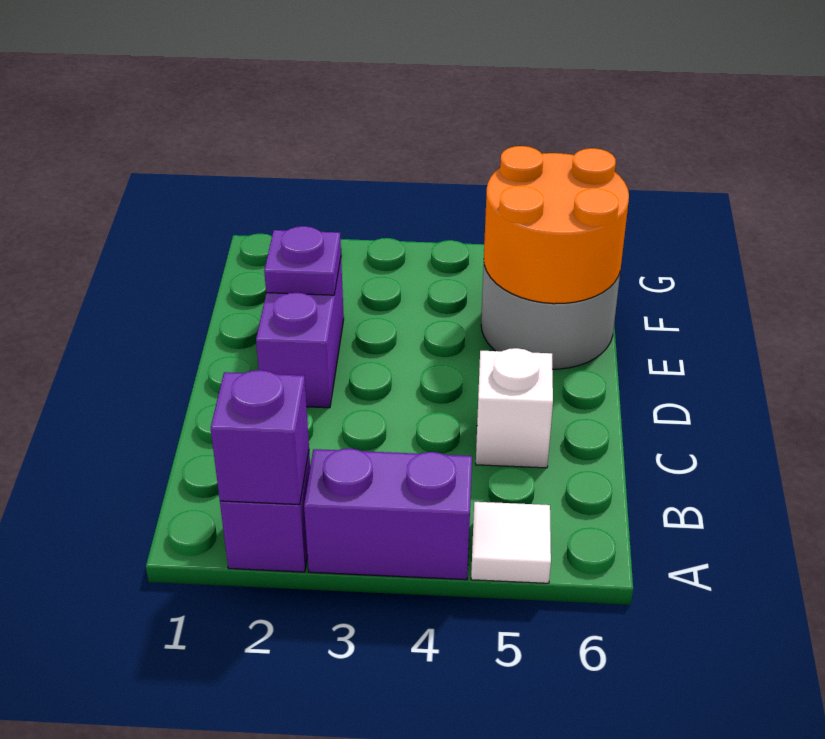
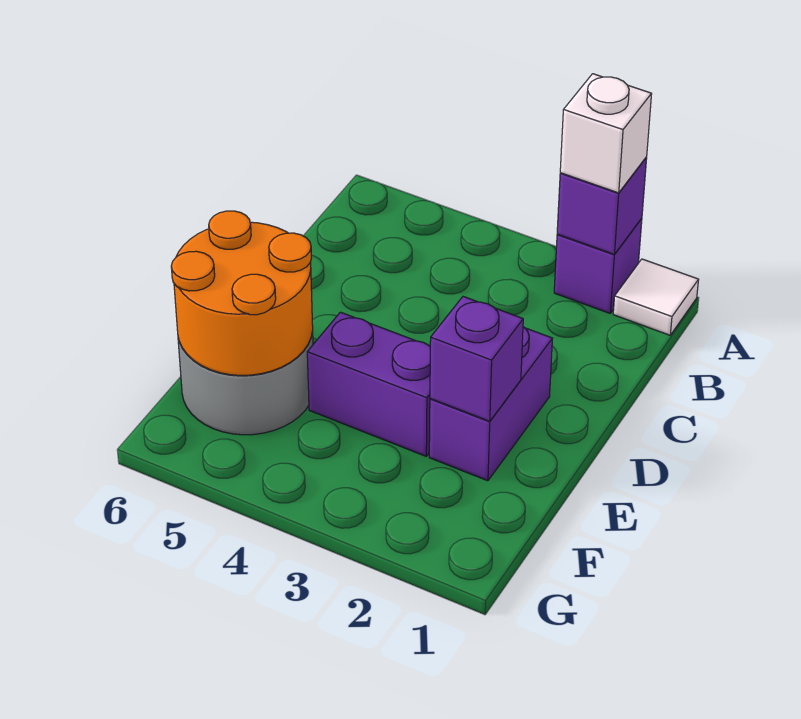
purple brick A3:A4 level 1 -> purple brick E3:E4 level 1
white tile A5 level 1 -> white tile A1 level 1
white brick C5 level 1 -> white brick A2 level 3
purple plate E2 level 2 -> purple brick E2 level 2

